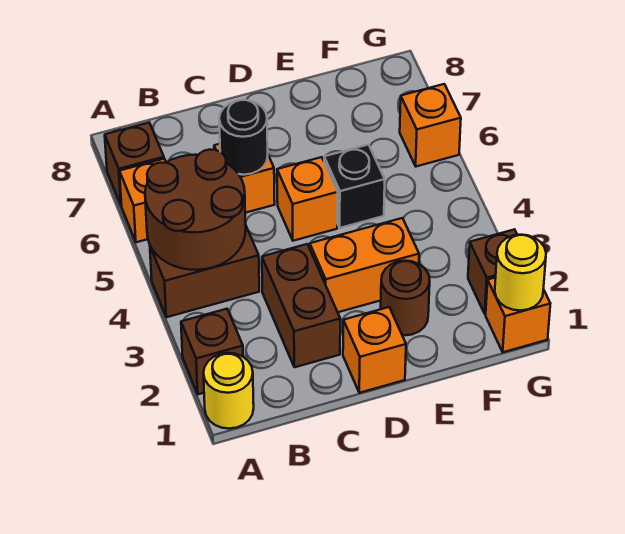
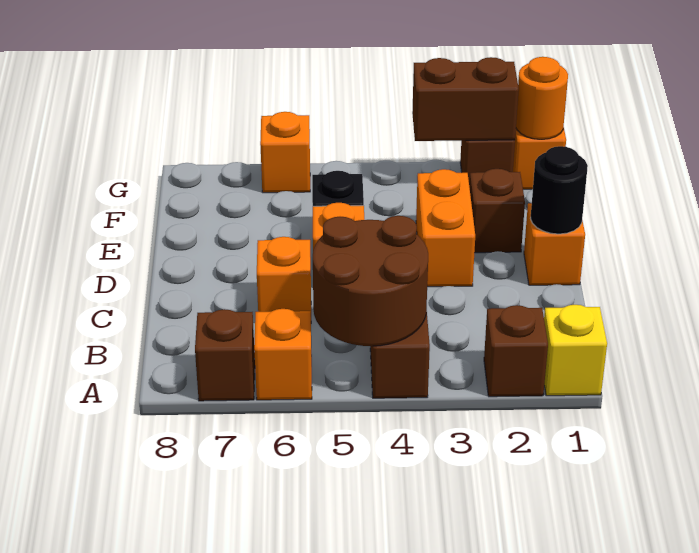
yellow round brick A1 level 1 -> yellow brick A1 level 1
brown brick C2:C3 level 1 -> brown brick G2:G3 level 2
black round brick C6 level 2 -> black round brick D1 level 2
brown round brick E2 level 1 -> brown brick E2 level 1
yellow round brick G1 level 2 -> orange round brick G1 level 2

